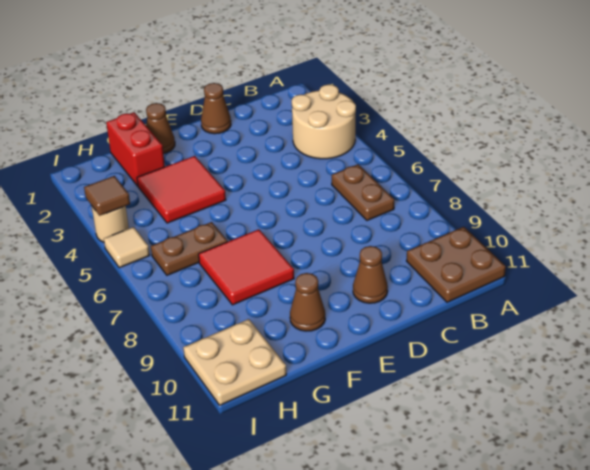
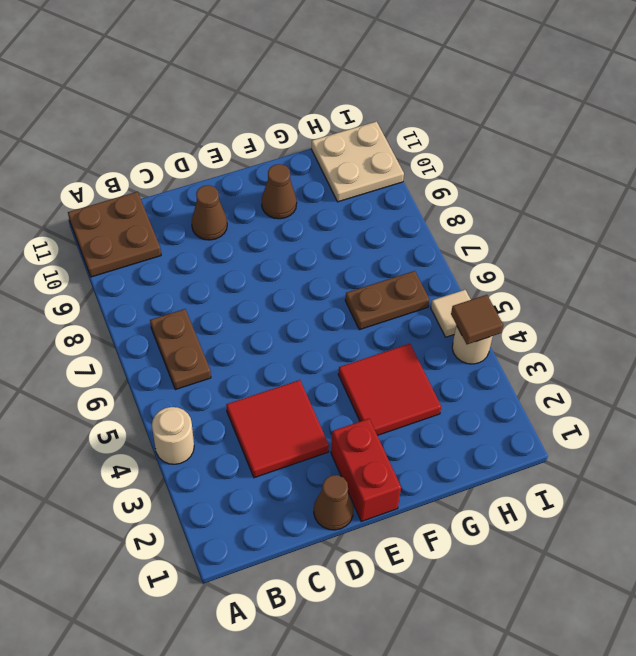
tan round brick A3:B4 level 1 -> tan round brick A4 level 1
brown cone F1 level 1 -> none
red tile F7:G8 level 1 -> red tile C3:D4 level 1
red brick G1:G2 level 1 -> red brick E1:E2 level 1

